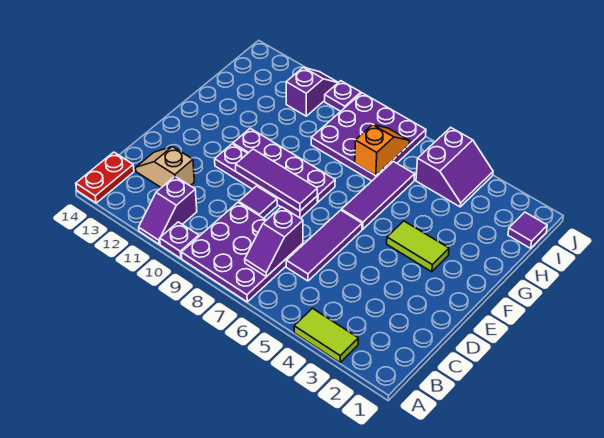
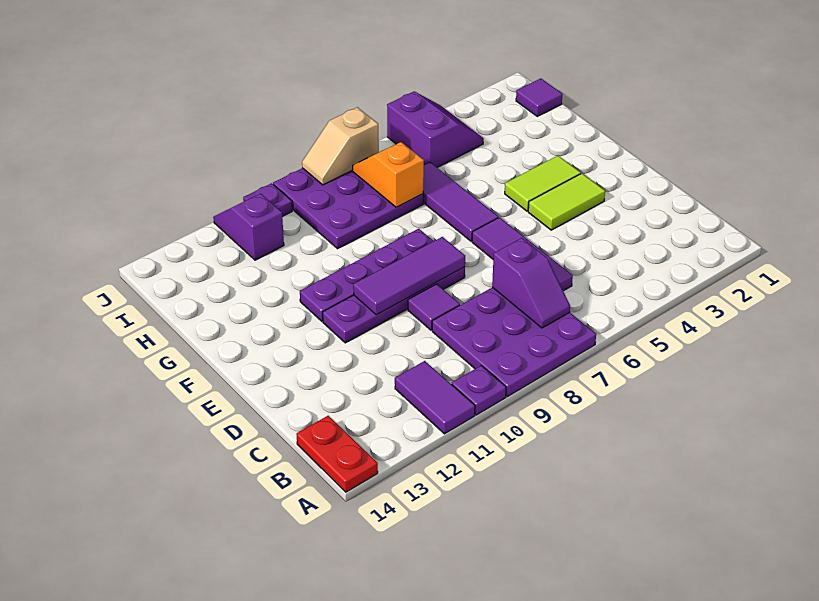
lime tile A3:A4 level 1 -> lime tile E3:E4 level 1
purple slope A11:B11 level 1 top B -> purple tile A11:B11 level 1
tan slope C12:C13 level 1 top 12 -> tan slope J7:J8 level 2 top 7

